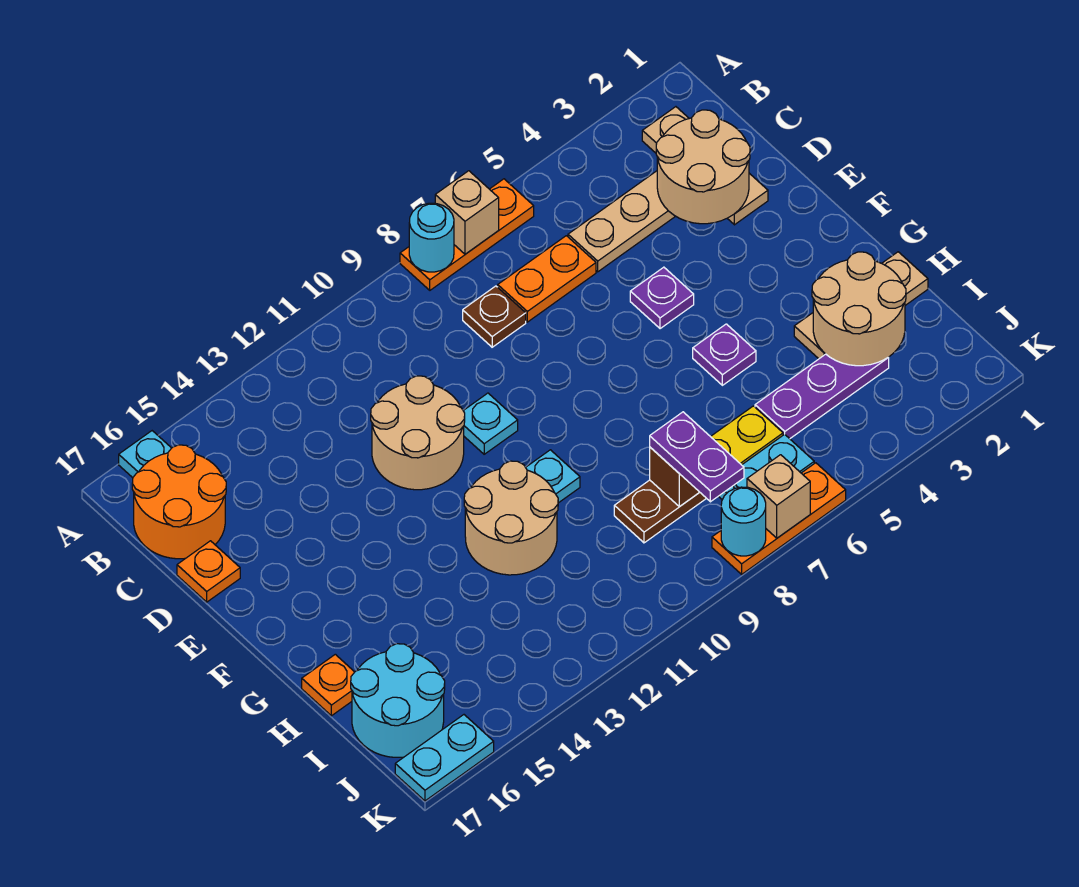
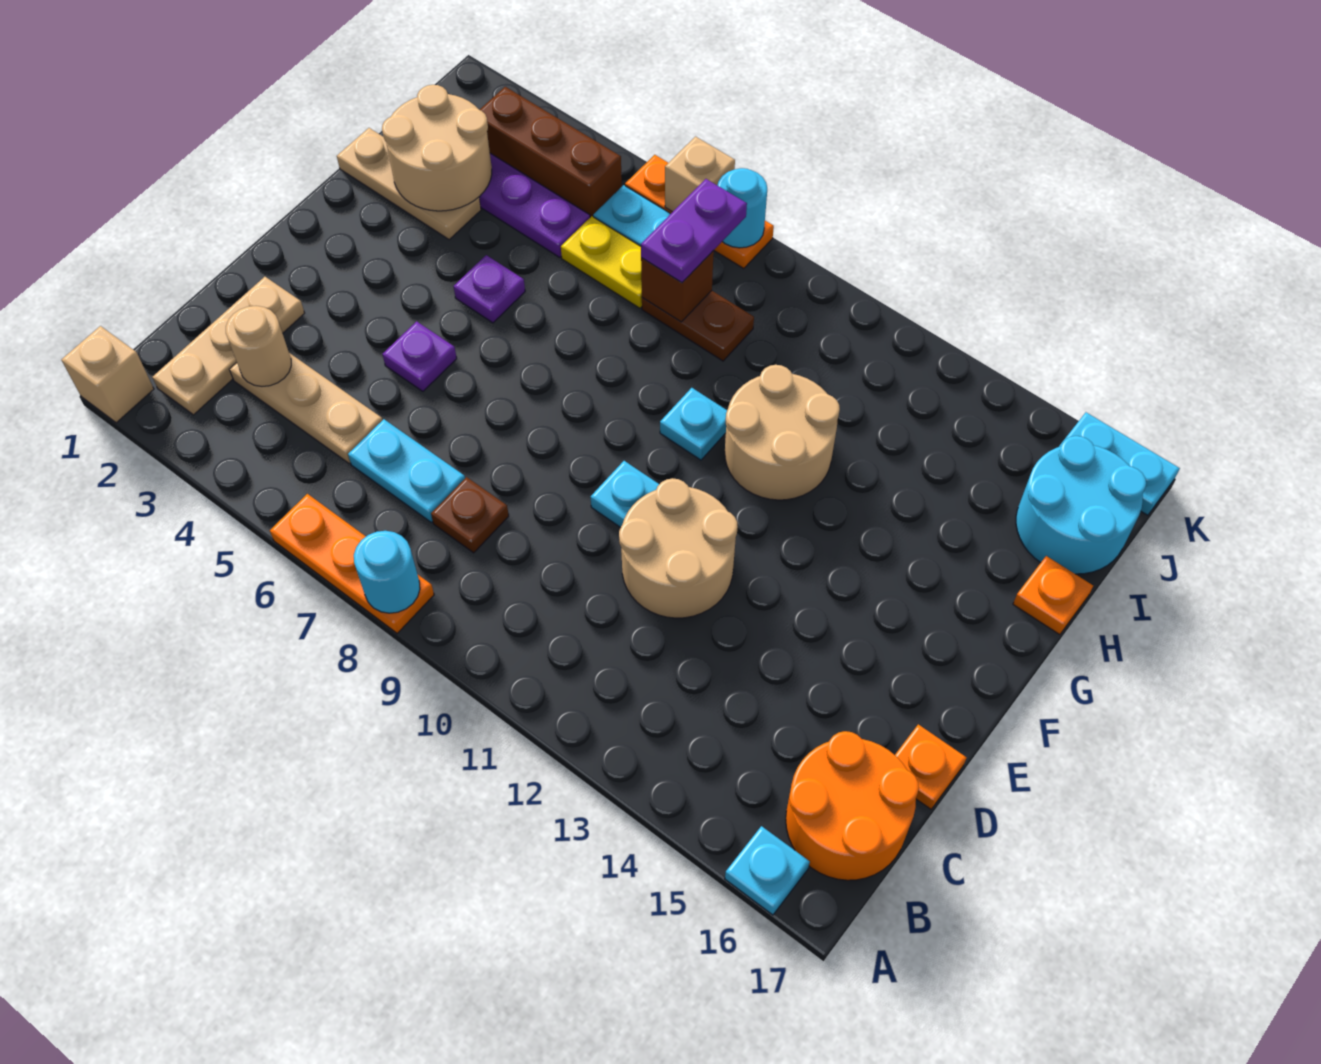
tan brick A7 level 2 -> tan brick A1 level 1
tan round brick C2:D3 level 2 -> tan round brick C3 level 2
orange plate C6:C7 level 1 -> cyan plate C6:C7 level 1
none -> brown brick J3:J5 level 1

